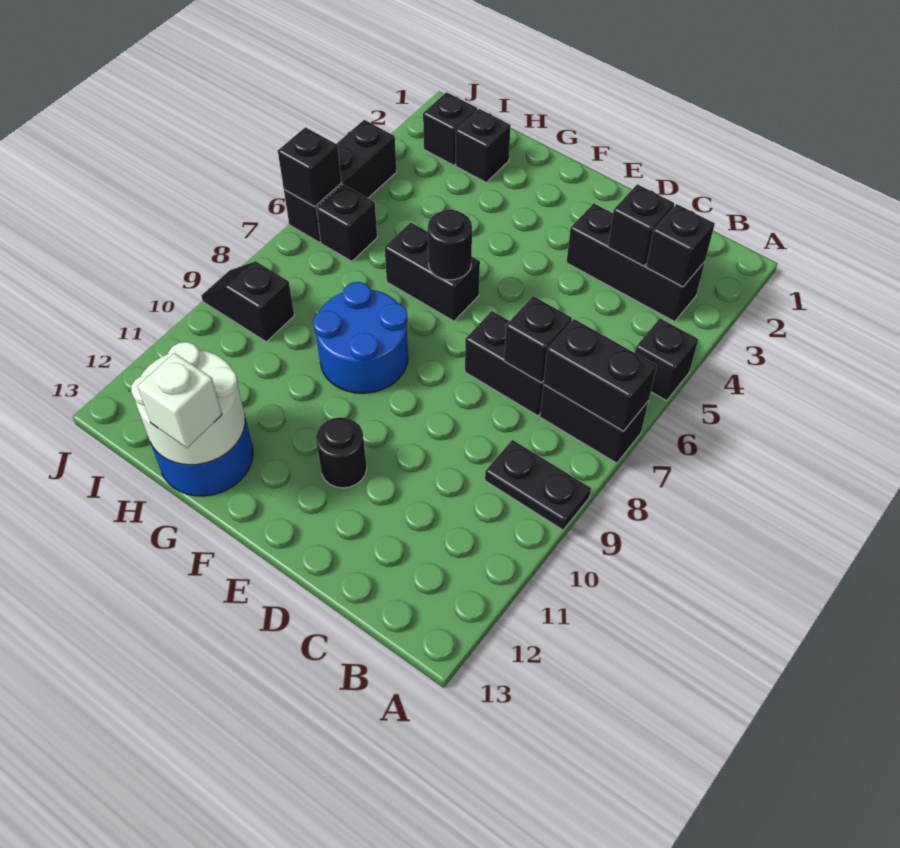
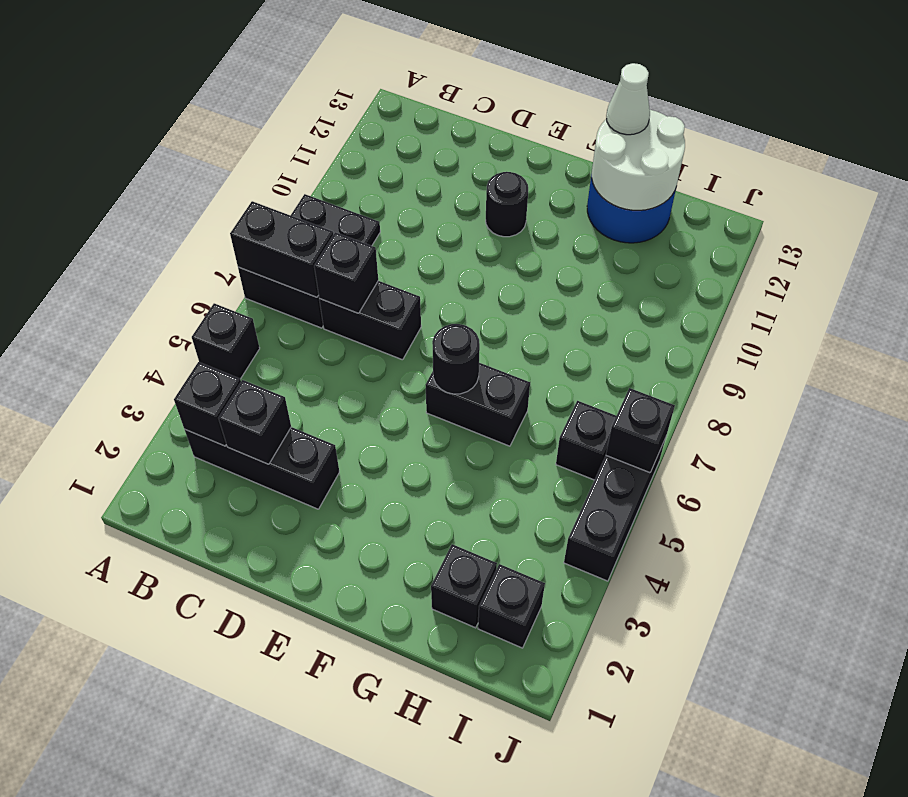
blue round brick F8:G9 level 1 -> none
white brick G13 level 3 -> white cone G13 level 3
black slope I9:J9 level 1 top I -> none

